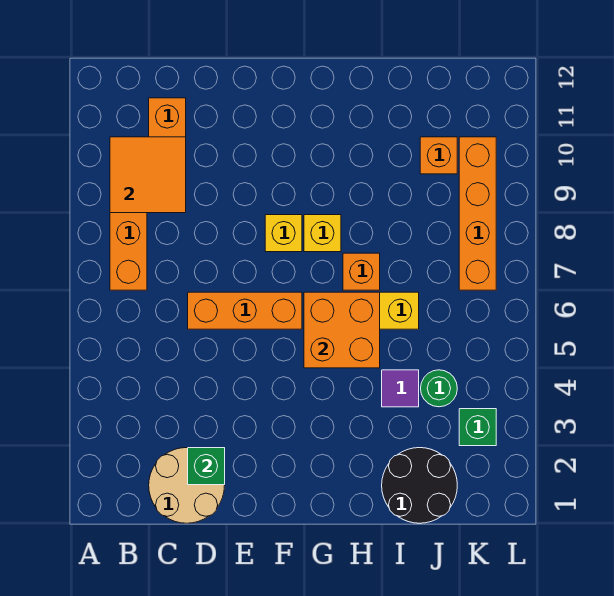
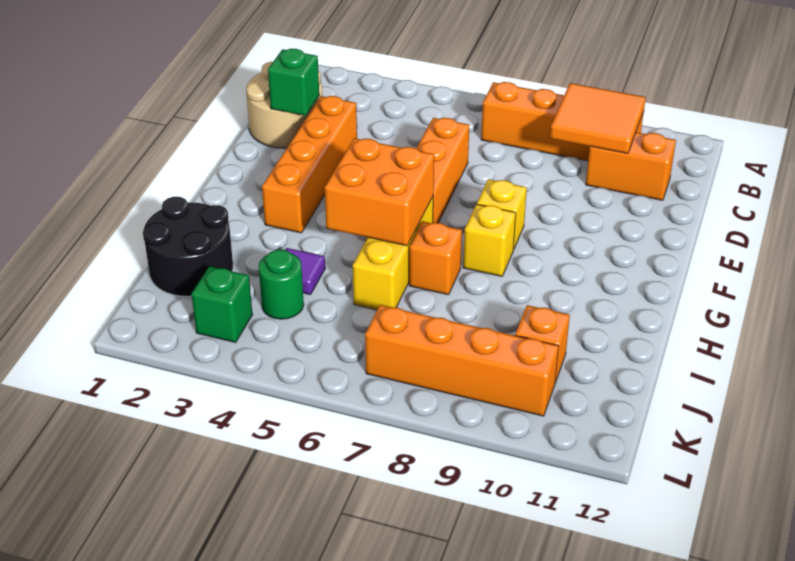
none -> orange brick D3:G3 level 1

